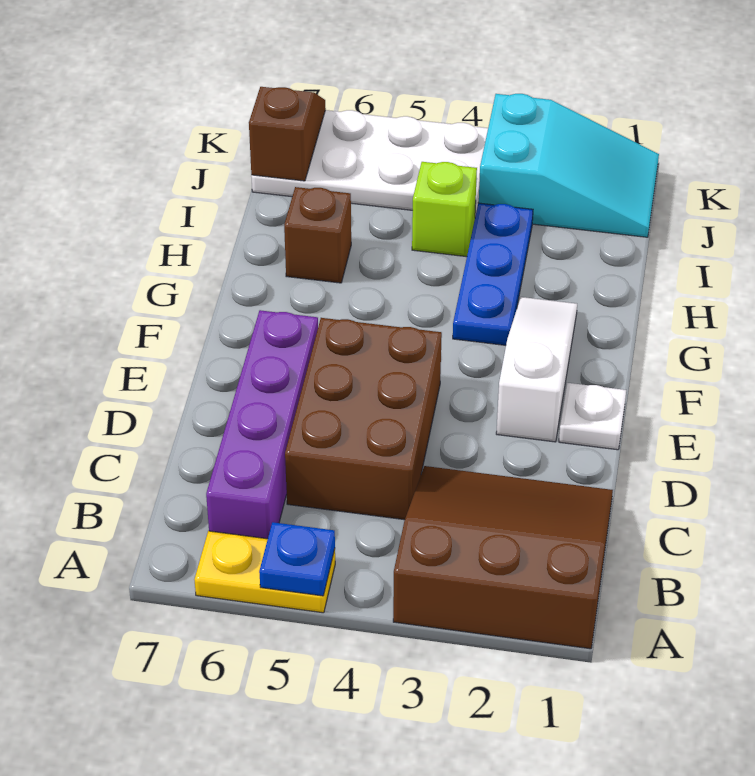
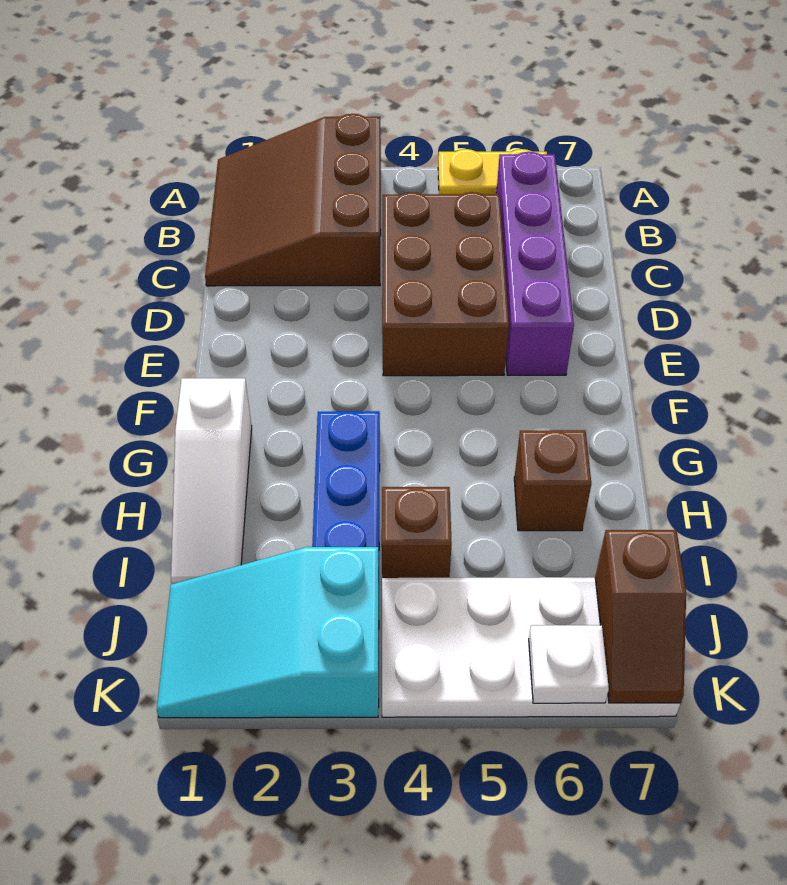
brown slope A1:C3 level 1 top A -> brown slope A1:C3 level 1 top 3
blue plate A5 level 2 -> none
white plate E1 level 1 -> white plate K6 level 2
white slope E2:G2 level 1 top E -> white slope G1:I1 level 1 top G
lime brick I4 level 1 -> brown brick I4 level 1

